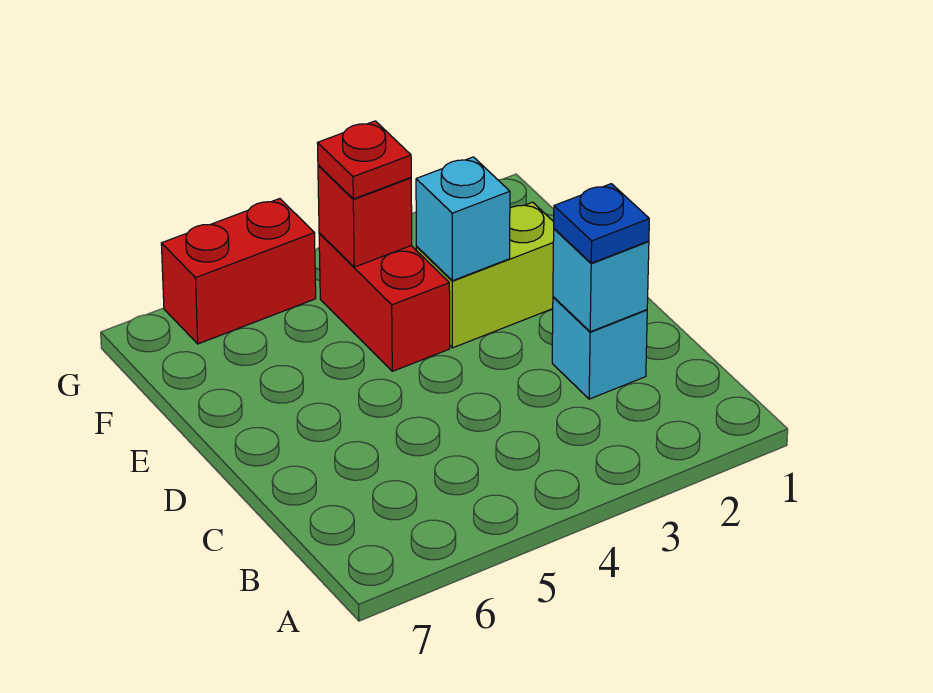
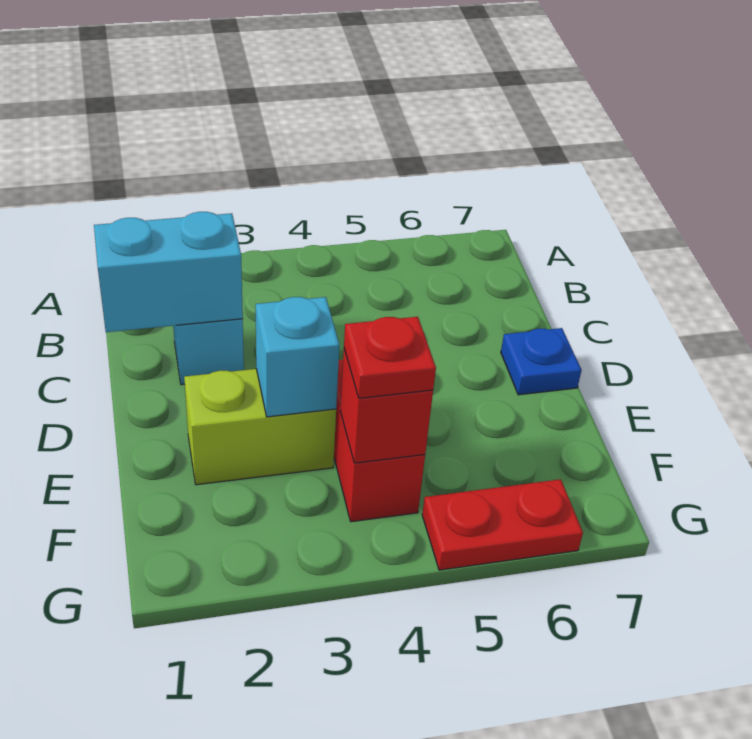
cyan brick C2 level 2 -> cyan brick C1:C2 level 2
blue plate C2 level 3 -> blue plate D7 level 1
red brick G5:G6 level 1 -> red plate G5:G6 level 1

